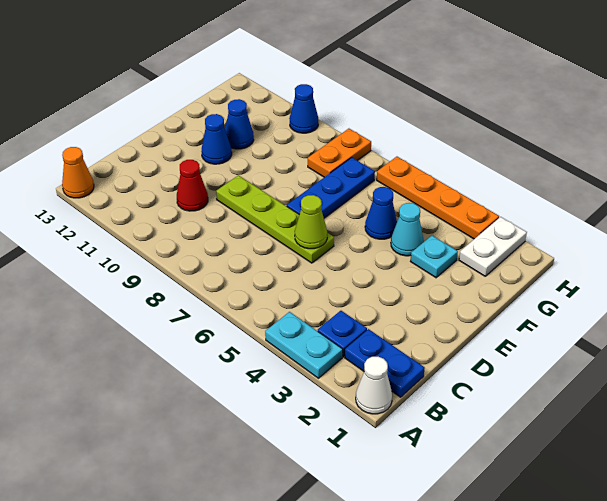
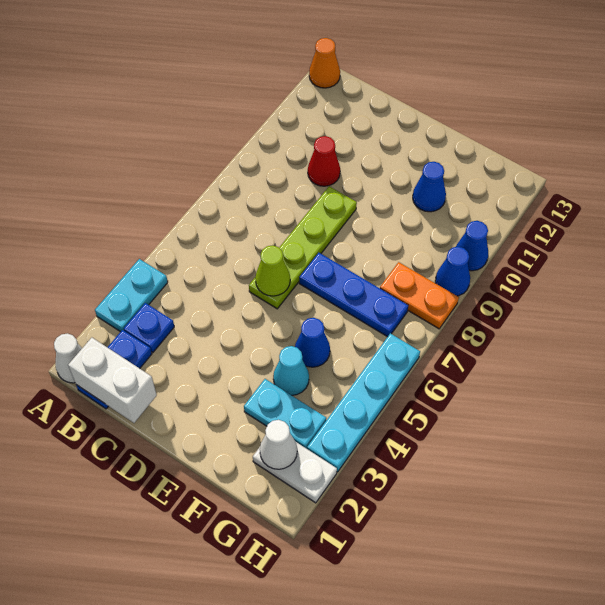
none -> white brick B1:C1 level 2
blue cone E11 level 1 -> blue cone H9 level 1
cyan plate F3 level 1 -> cyan plate F3:G3 level 1
none -> white cone G2 level 2
orange plate H3:H6 level 1 -> cyan plate H3:H6 level 1

